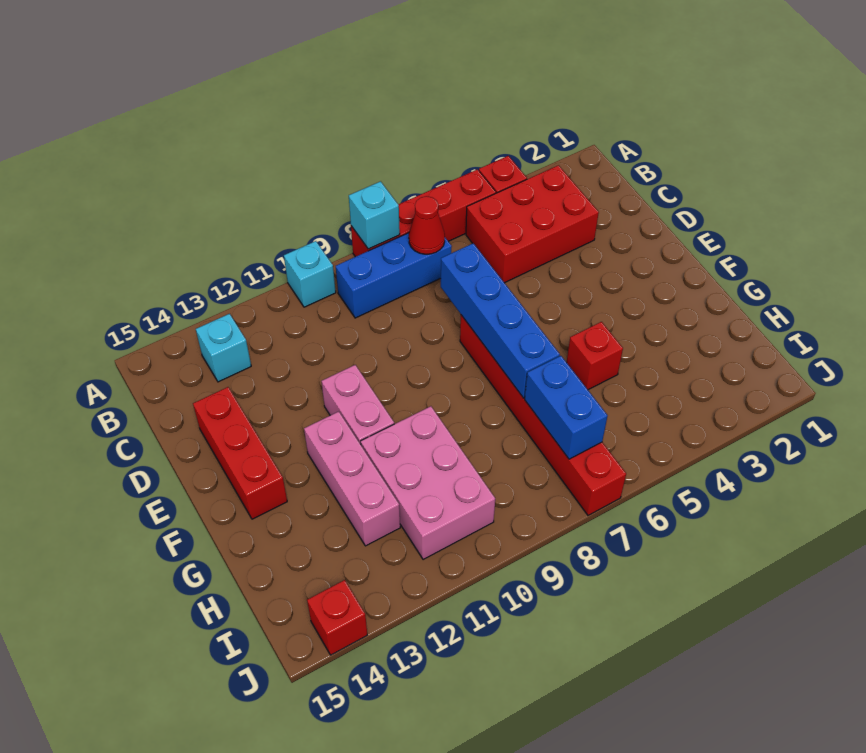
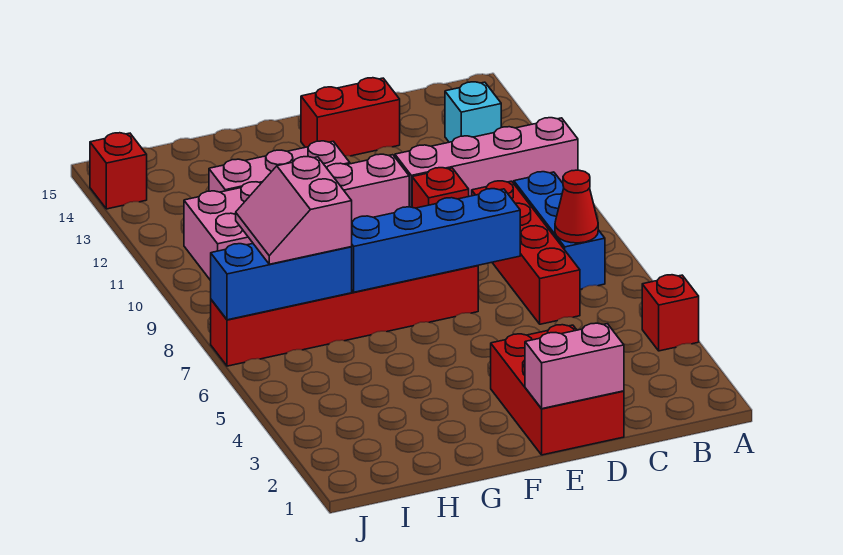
red brick A5:A8 level 1 -> red brick C6:C9 level 1
cyan brick A8 level 2 -> none
cyan brick A10 level 1 -> none
none -> pink brick A11:D11 level 1
red brick B3:C5 level 1 -> red brick D1:E3 level 1
none -> pink brick D1:E1 level 2
red brick D14:F14 level 1 -> red brick D14:E14 level 1
red brick G5 level 1 -> red brick D10 level 1
blue brick H7:I7 level 2 -> blue brick H7:J7 level 2
none -> pink slope H7:I8 level 3 top H

